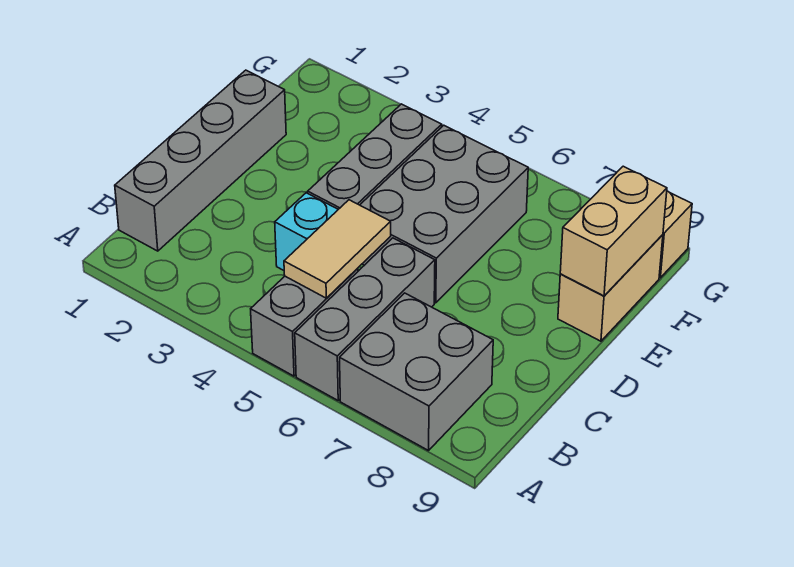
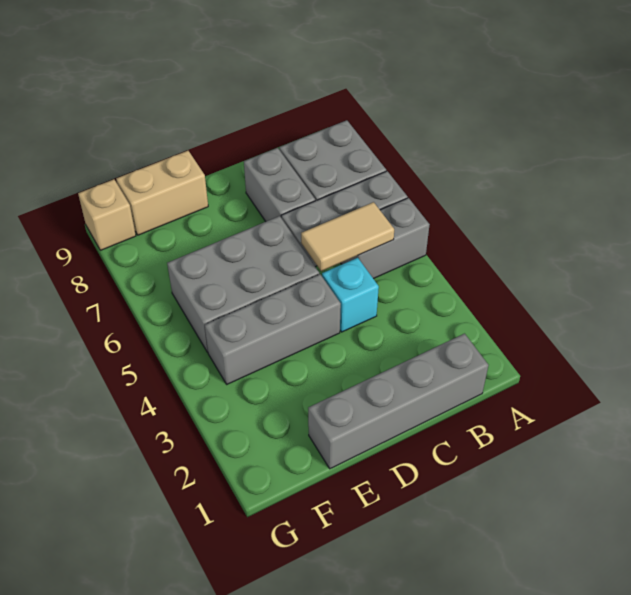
none -> grey brick C7:C8 level 1
tan brick E9:F9 level 2 -> none

